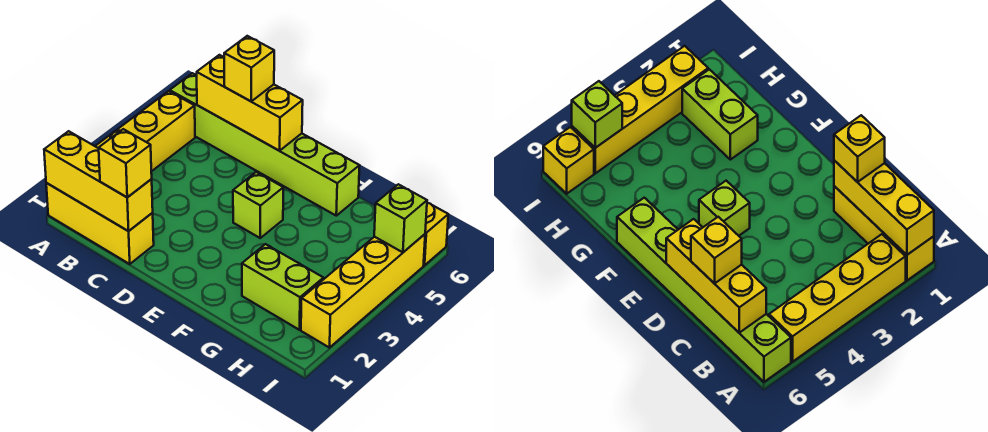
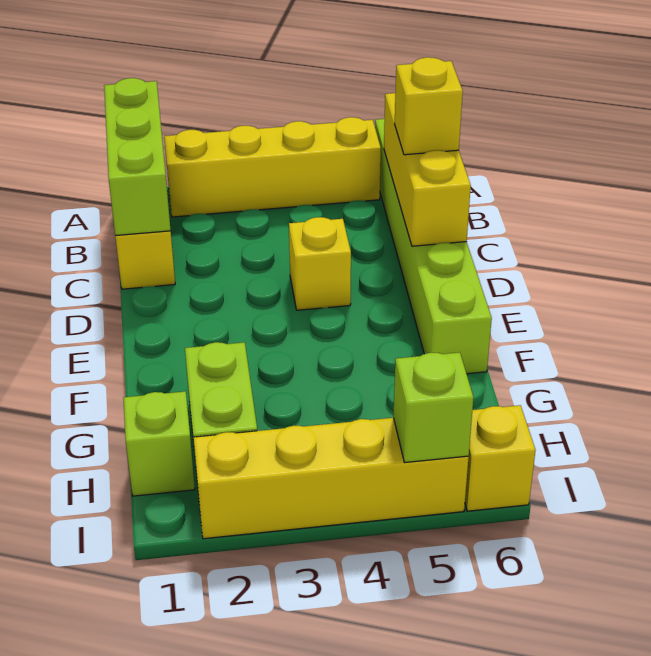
yellow brick A1:C1 level 2 -> lime brick A1:C1 level 2
yellow brick C1 level 3 -> yellow brick D4 level 1
lime brick E4 level 1 -> lime brick H1 level 1

